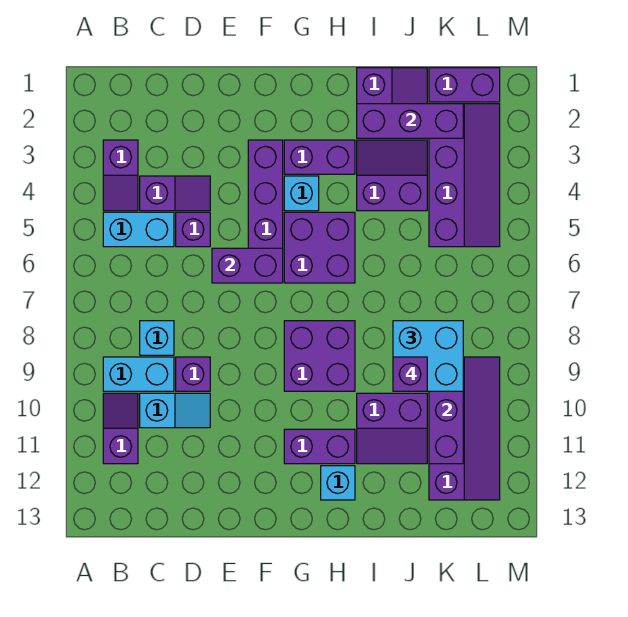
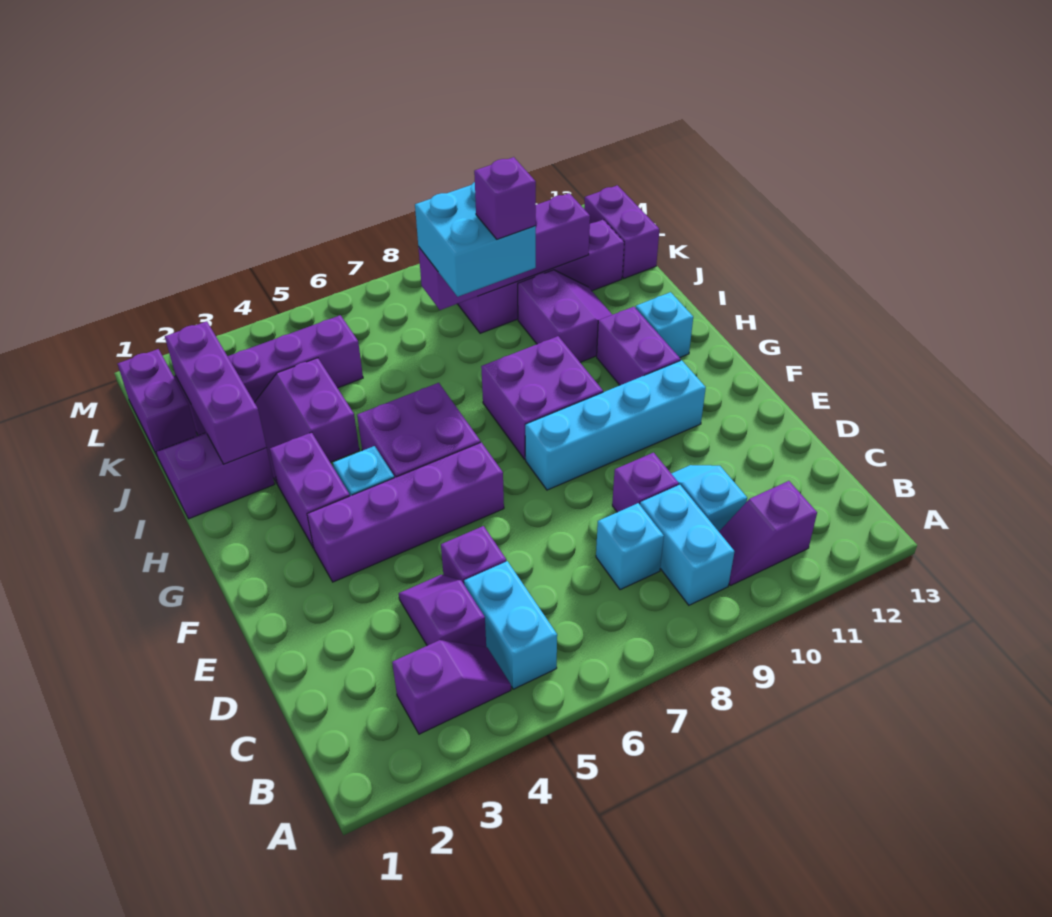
purple brick E6:F6 level 2 -> purple brick K13:L13 level 1
none -> cyan brick F8:F11 level 1

